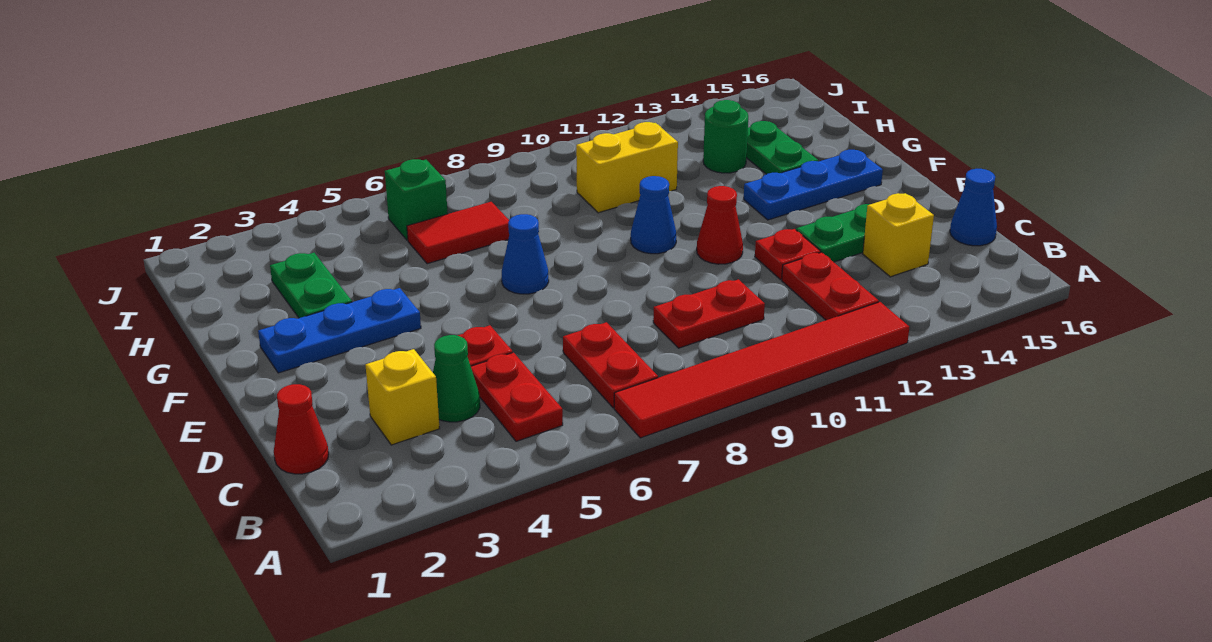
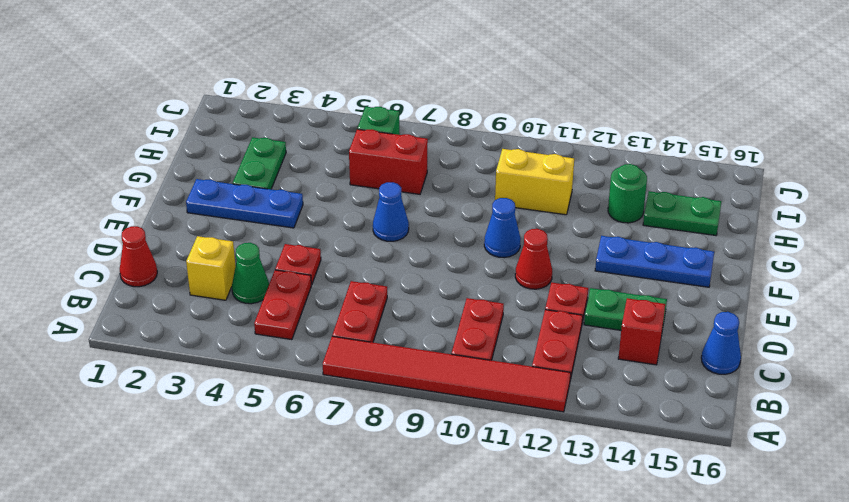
red plate C9:C10 level 1 -> red plate B10:C10 level 1
yellow brick C14 level 1 -> red brick C14 level 1
green plate G14:H14 level 1 -> green plate H14:H15 level 1
red tile H6:H7 level 1 -> red brick H6:H7 level 1

